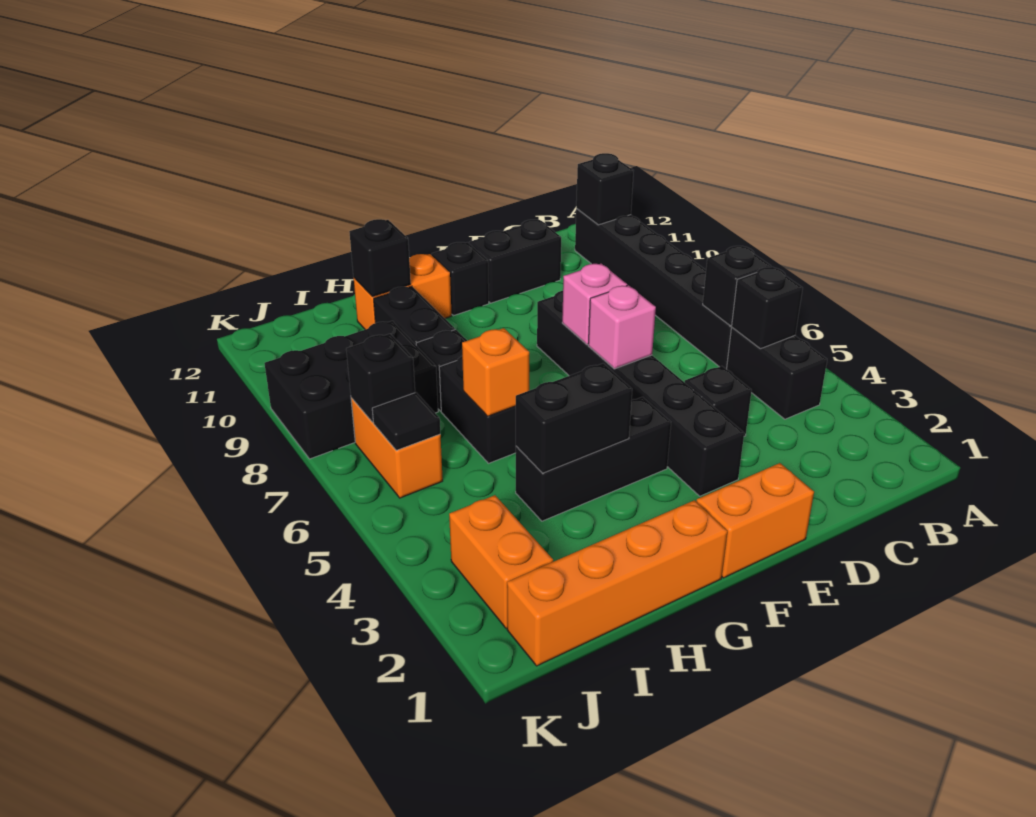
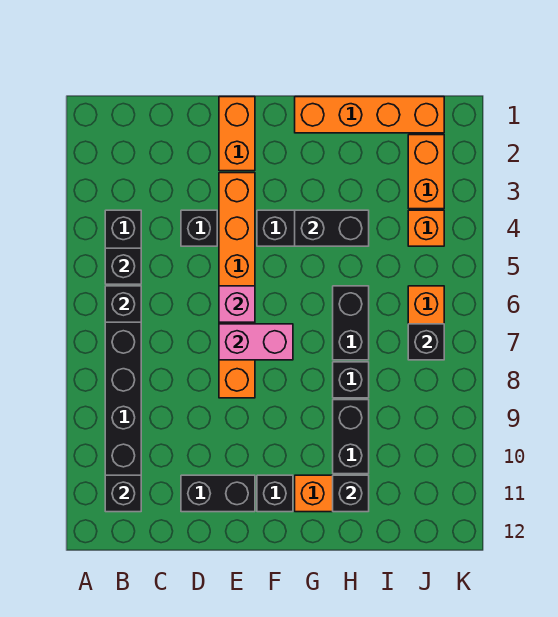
orange brick E1:F1 level 1 -> orange brick E1:E2 level 1
black brick E3:E8 level 1 -> orange brick E3:E8 level 1
pink brick E7 level 2 -> pink brick E7:F7 level 2
orange brick H6 level 2 -> orange brick J4 level 1
black brick I8:K9 level 1 -> none
black tile J6 level 2 -> none

